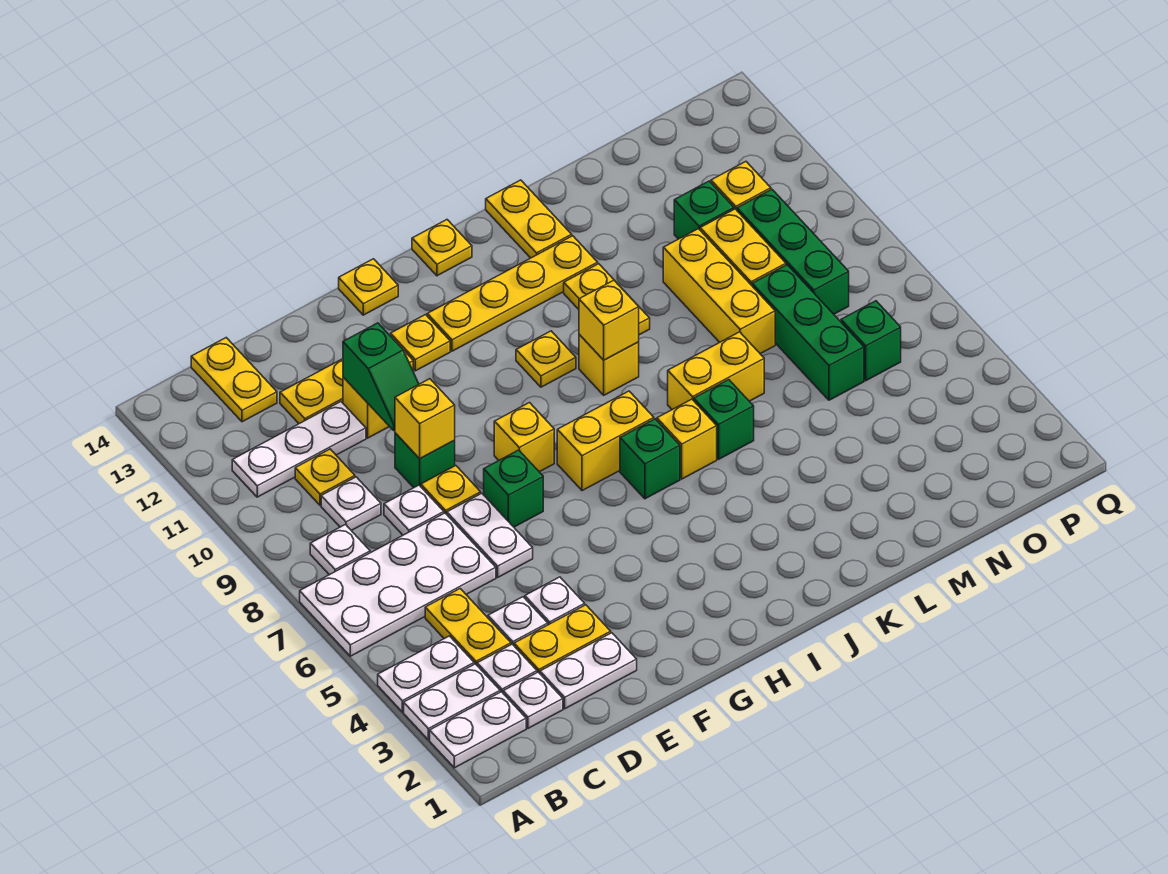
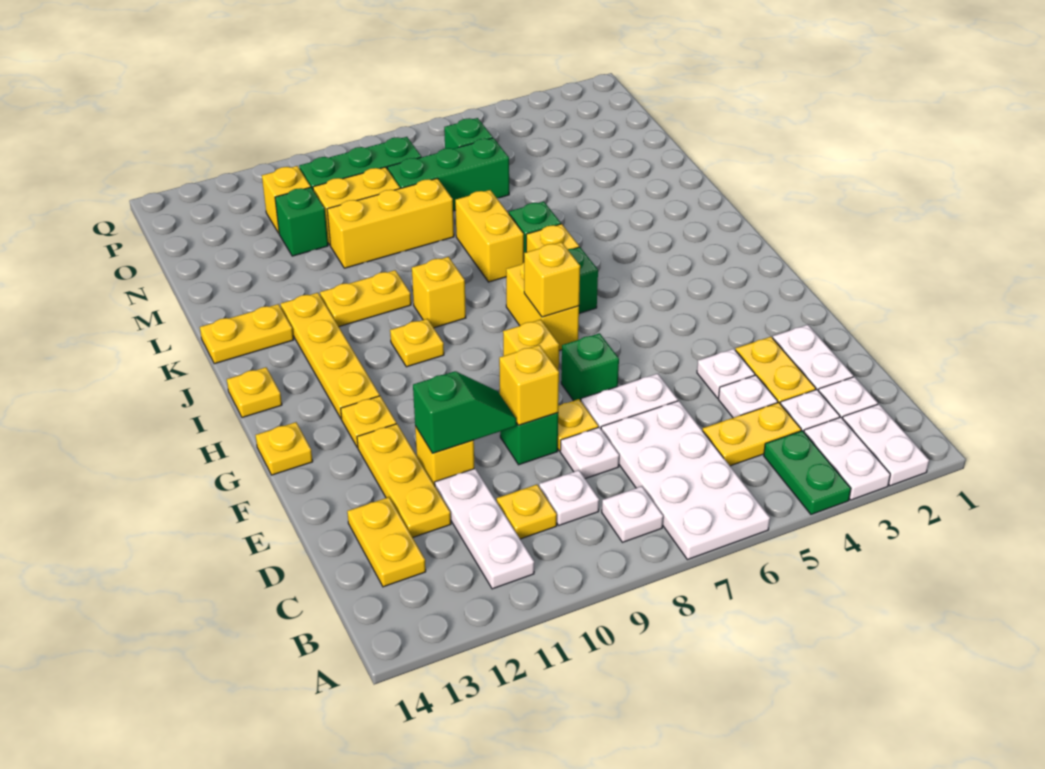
white plate A4:B4 level 1 -> green plate A4:B4 level 1
yellow plate C13:C14 level 1 -> yellow plate C13:D13 level 1
yellow brick J9 level 2 -> yellow brick H7 level 2

